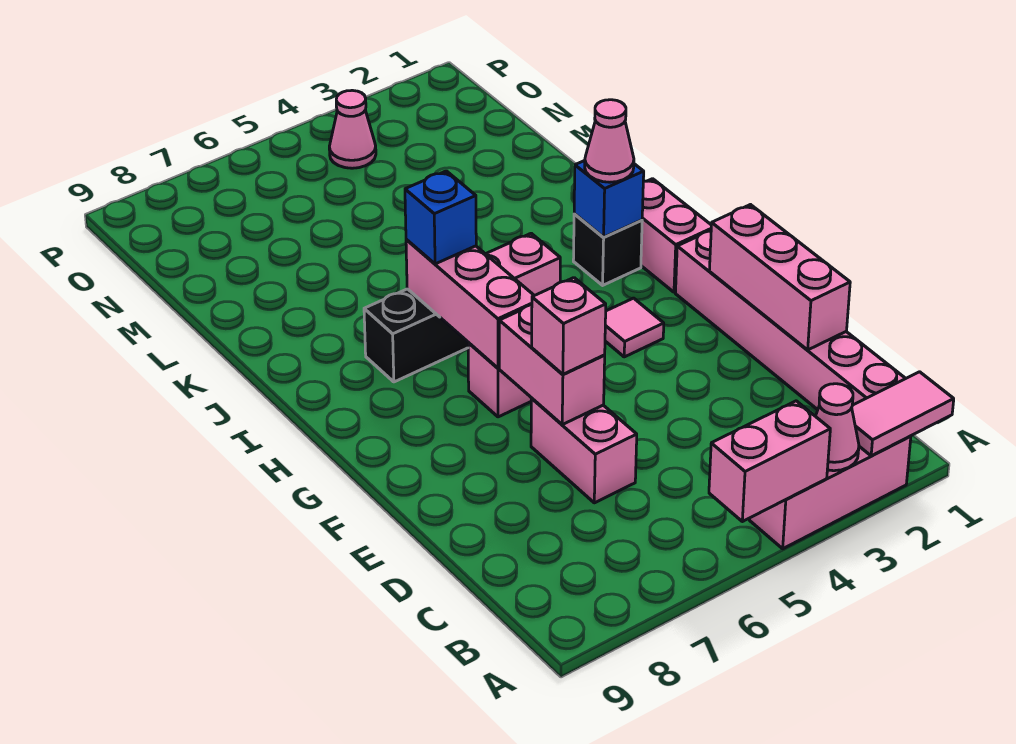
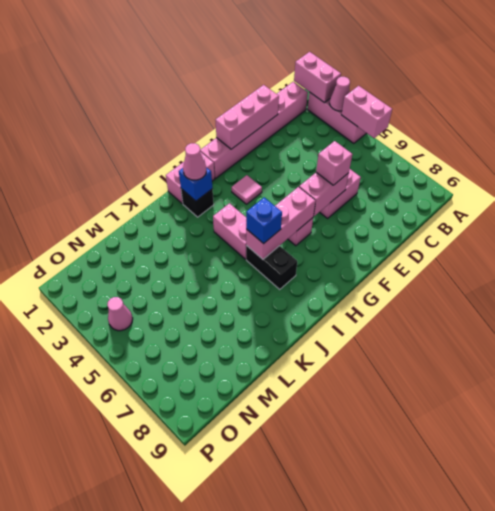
pink tile A1:A2 level 2 -> pink brick A1:A2 level 2

